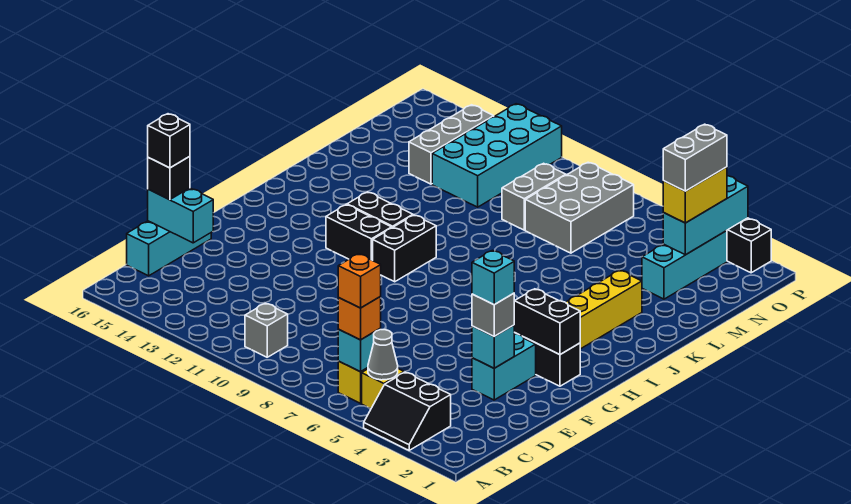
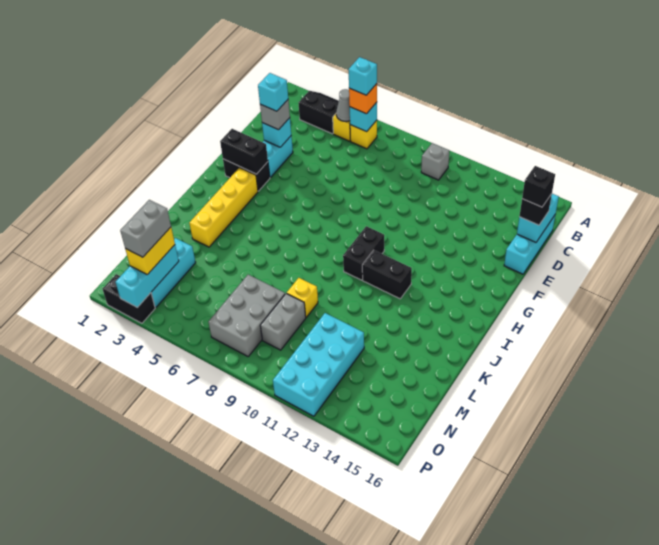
orange brick B6 level 4 -> cyan brick B6 level 4
cyan brick D15:D16 level 2 -> cyan brick C16:D16 level 2
black brick H11:H12 level 1 -> none
none -> yellow brick L9 level 1
grey brick M13:O13 level 1 -> none

